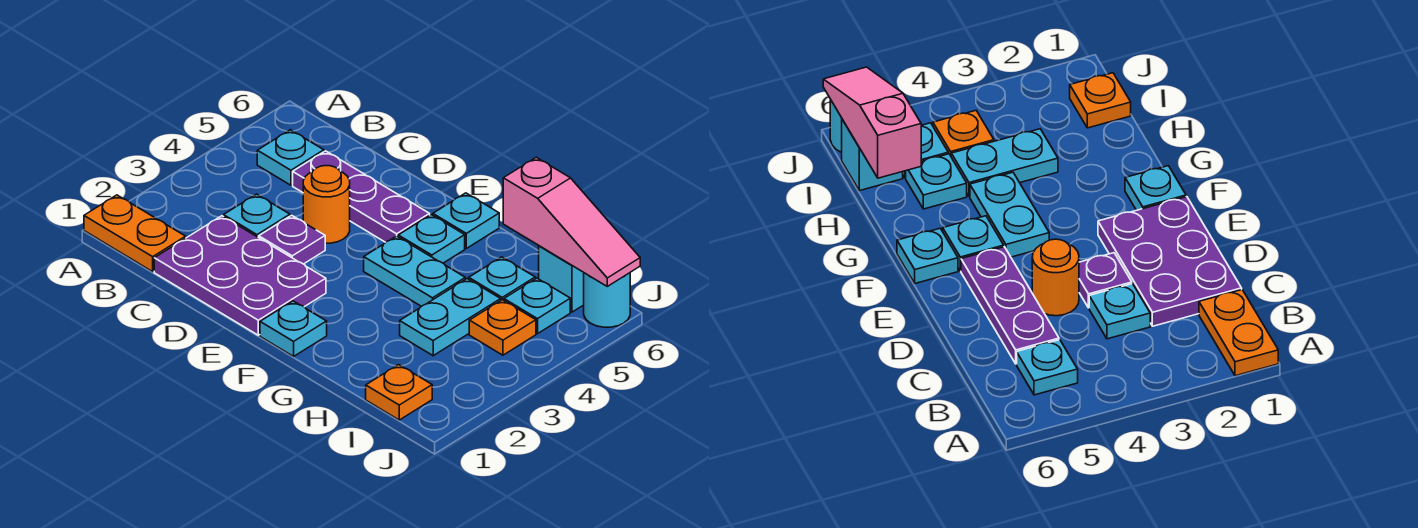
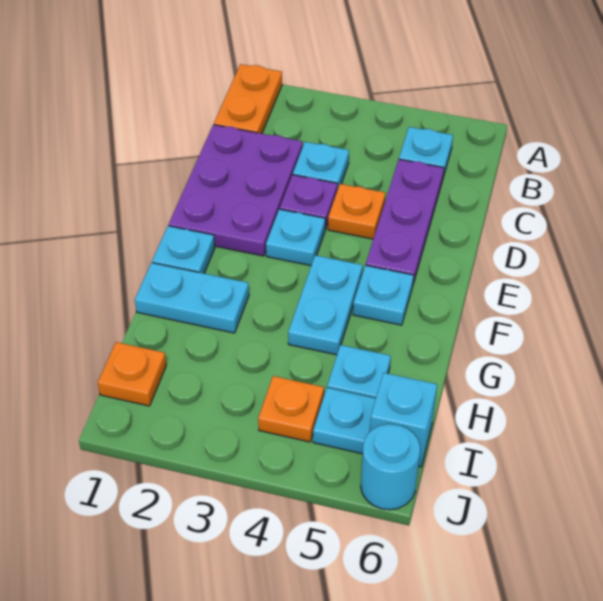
orange round brick D4 level 1 -> orange plate D4 level 1
cyan plate F6 level 1 -> cyan plate E3 level 1
cyan plate H3:H4 level 1 -> cyan plate G1:G2 level 1
pink slope H6:J6 level 2 top H -> none

